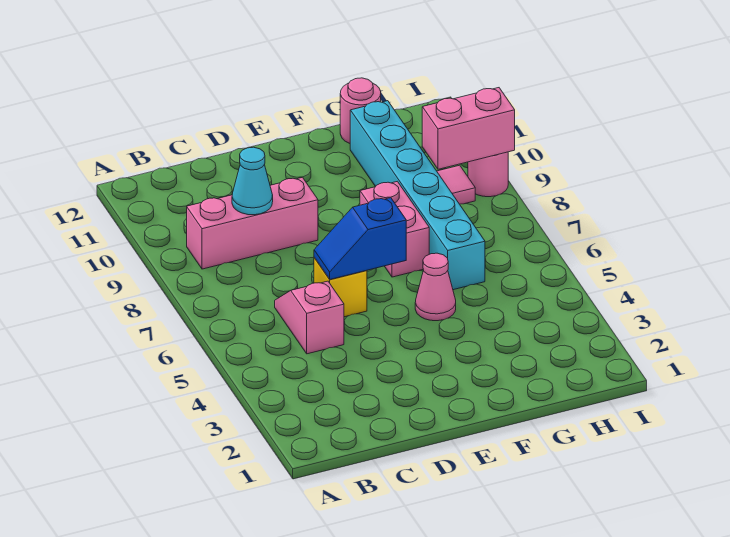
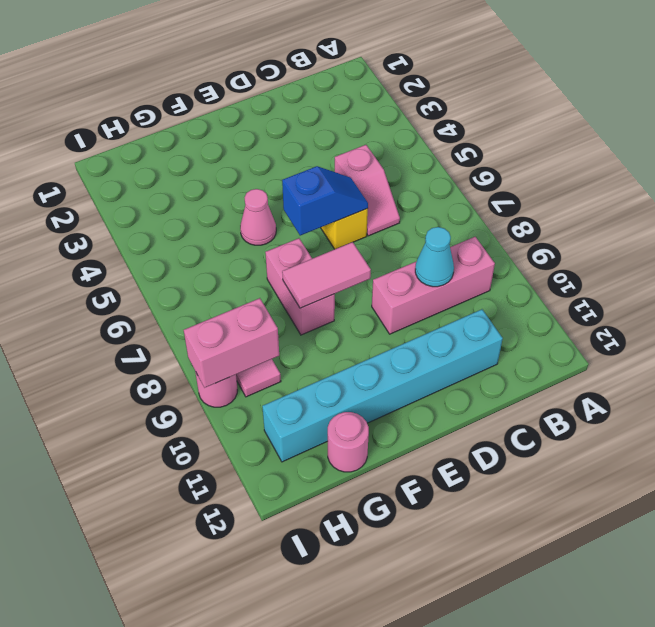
none -> pink tile E8:F8 level 2
cyan brick G6:G11 level 1 -> cyan brick C11:H11 level 1

